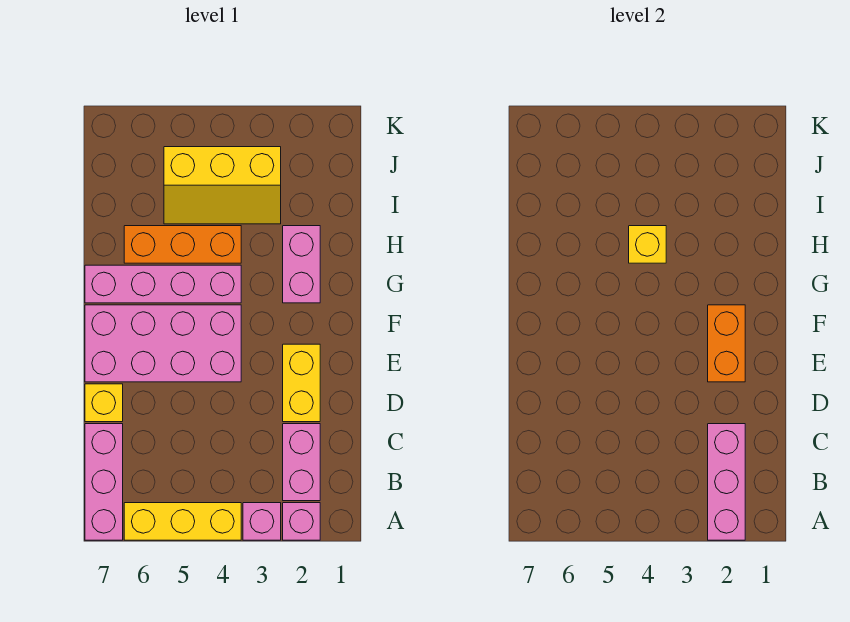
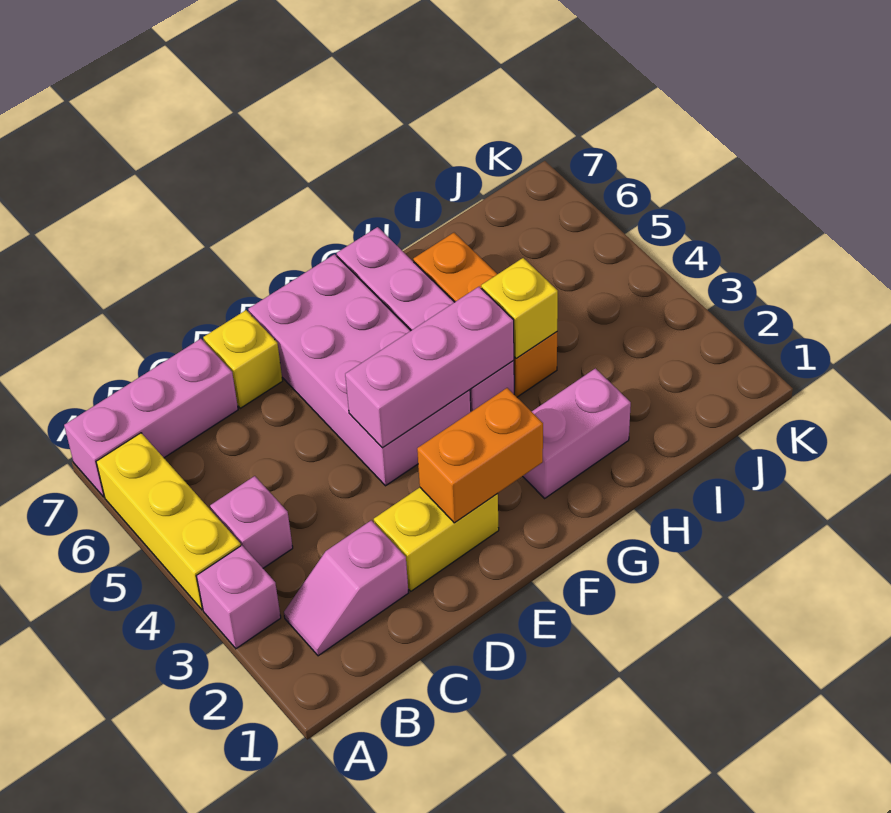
pink brick A2 level 1 -> pink brick B4 level 1
pink brick A2:C2 level 2 -> pink brick E4:G4 level 2
pink brick B2:C2 level 1 -> pink slope B2:C2 level 1 top C
yellow slope I3:J5 level 1 top J -> none

